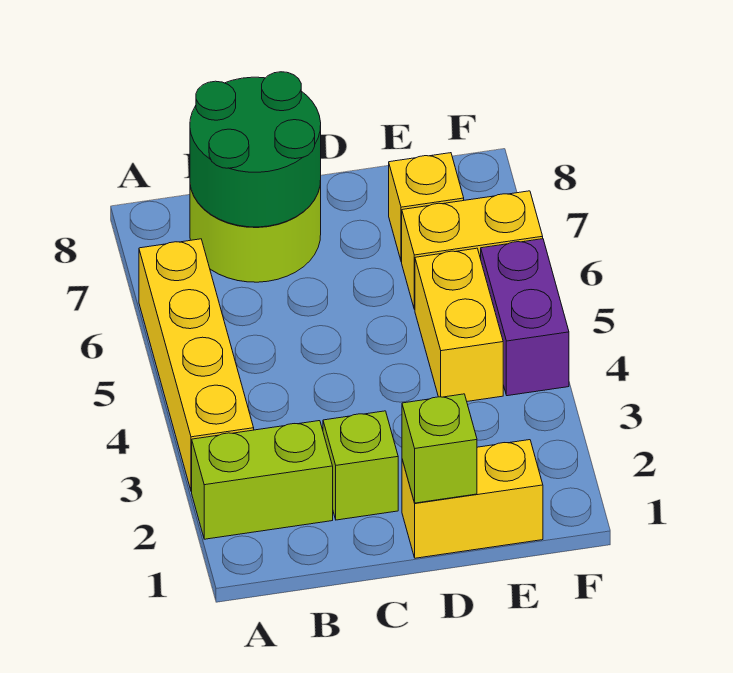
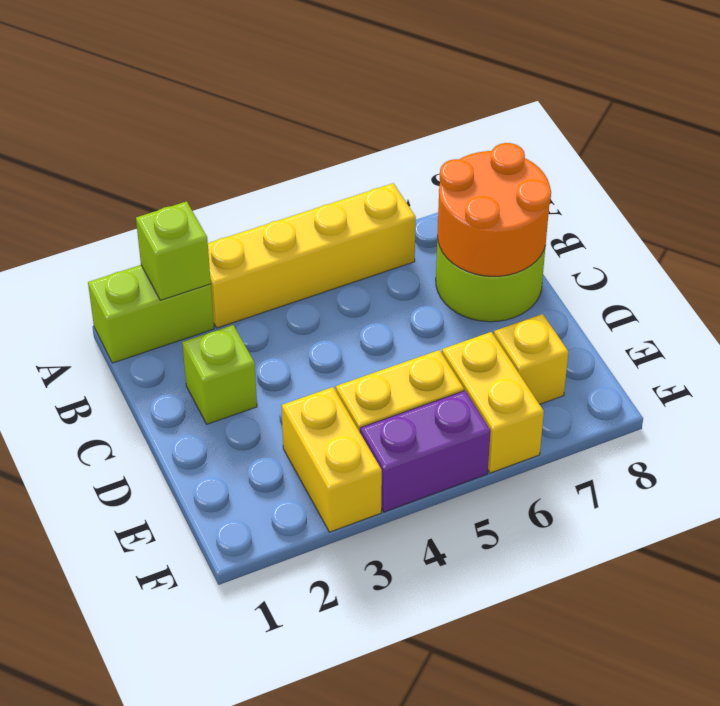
lime brick A2:B2 level 1 -> lime brick A1:A2 level 1
green round brick B7:C8 level 2 -> orange round brick B7:C8 level 2
yellow brick D1:E1 level 1 -> yellow brick E3:F3 level 1
lime brick D1 level 2 -> lime brick A2 level 2

